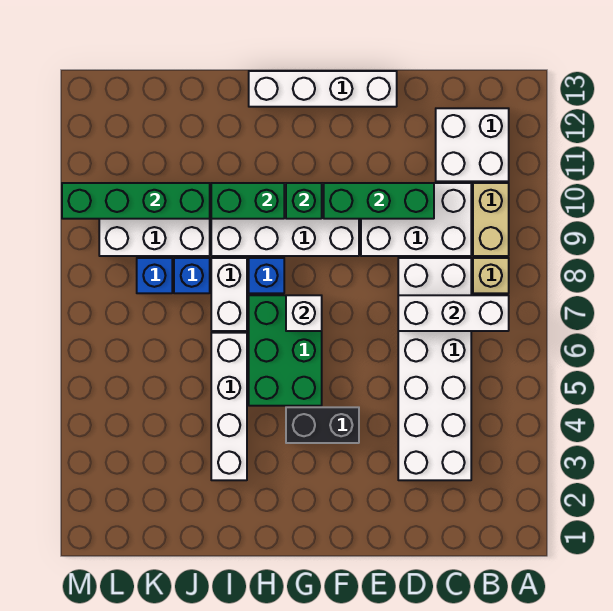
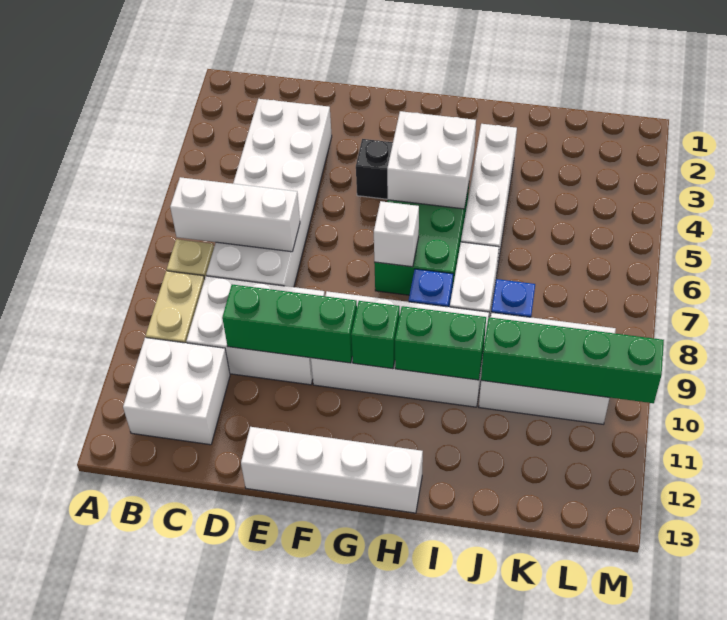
none -> white brick G4:H5 level 2
blue brick K8 level 1 -> none

